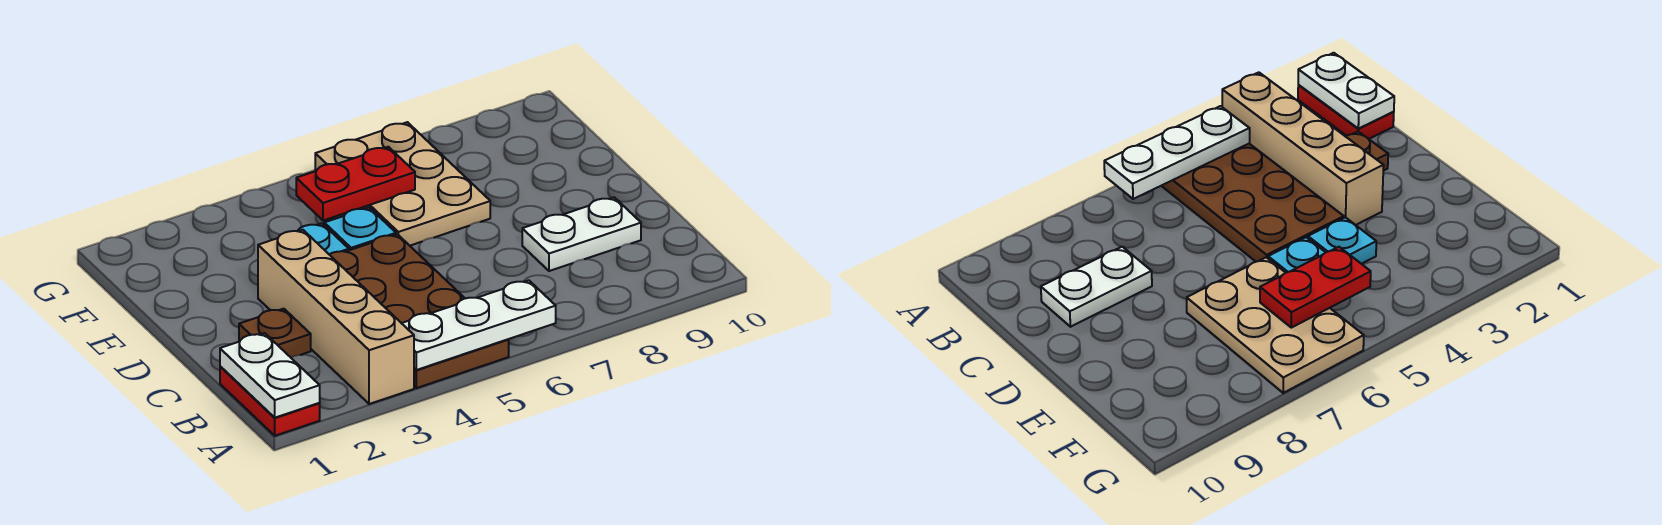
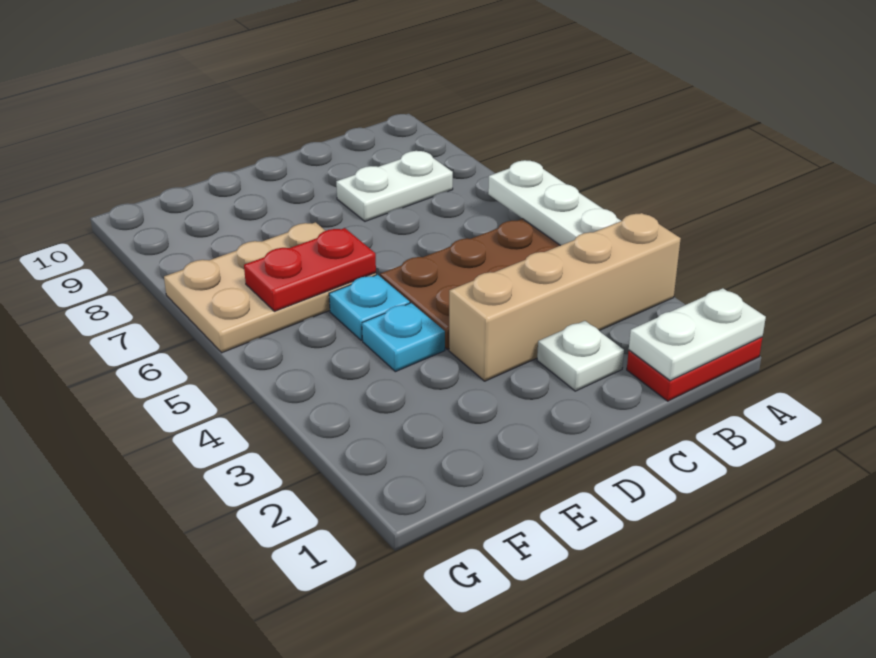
brown plate C2 level 1 -> white plate C2 level 1
white plate C8:C9 level 1 -> white plate B8:C8 level 1
red plate F5:F6 level 2 -> red plate E6:F6 level 2

